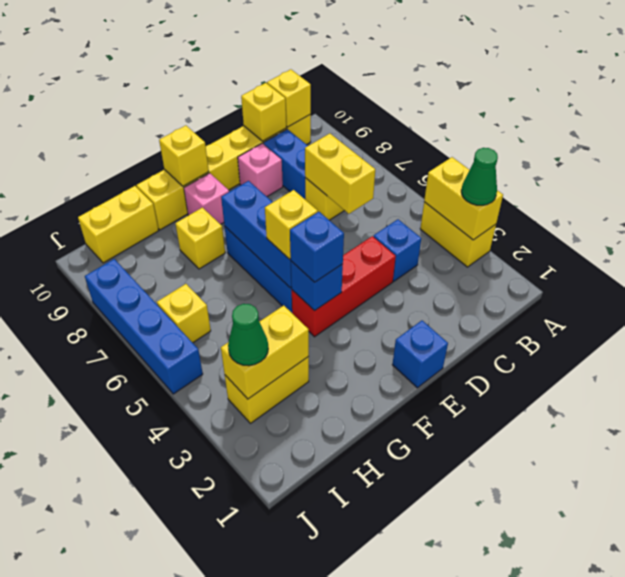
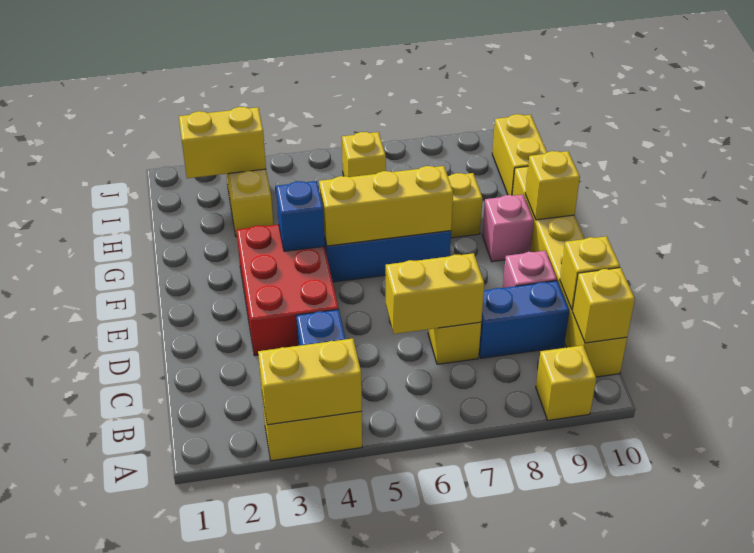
green cone A3 level 3 -> none
red brick D4:F4 level 1 -> red brick D3:F4 level 1
blue brick E1 level 1 -> none
blue brick F4 level 3 -> none
blue brick F5:F7 level 2 -> yellow brick F5:F7 level 2
yellow brick F5 level 3 -> yellow brick A9 level 1
yellow brick H3:I3 level 2 -> yellow brick I2:I3 level 2
green cone I3 level 3 -> none
blue brick J5:J8 level 1 -> none

